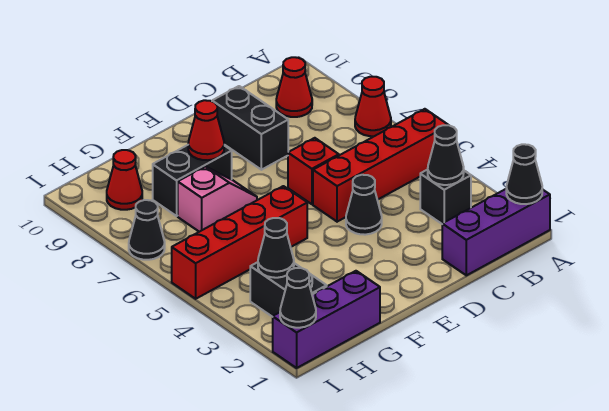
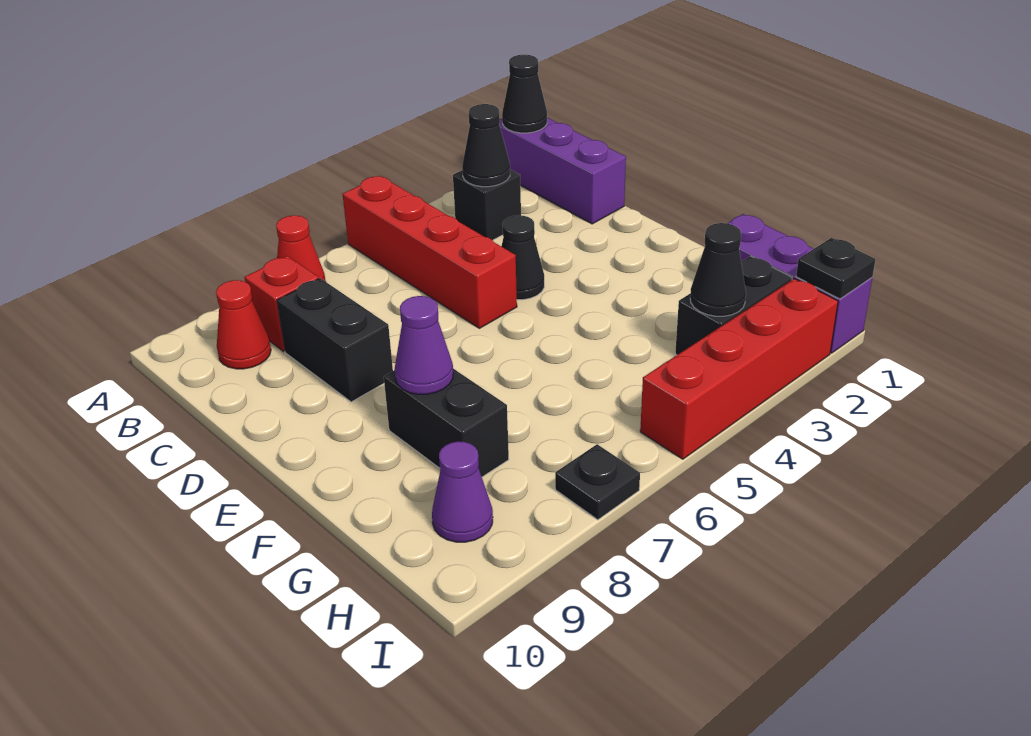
red brick D6 level 1 -> red brick B8 level 1
black brick D8:D9 level 1 -> black brick C8:D8 level 1
red brick F5:I5 level 1 -> red brick I2:I5 level 1
pink slope F7:G7 level 1 top G -> none
red cone F8 level 2 -> purple cone F8 level 2
red cone H9 level 1 -> purple cone H9 level 1
black cone I1 level 2 -> black plate I1 level 2
black cone I7 level 1 -> black plate I7 level 1

